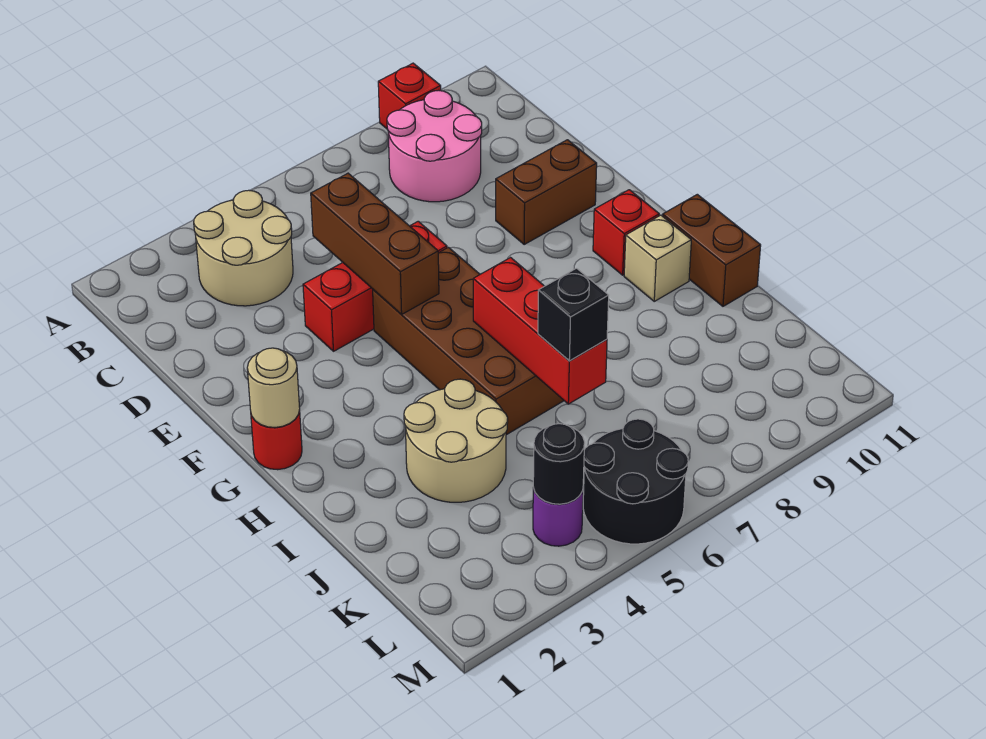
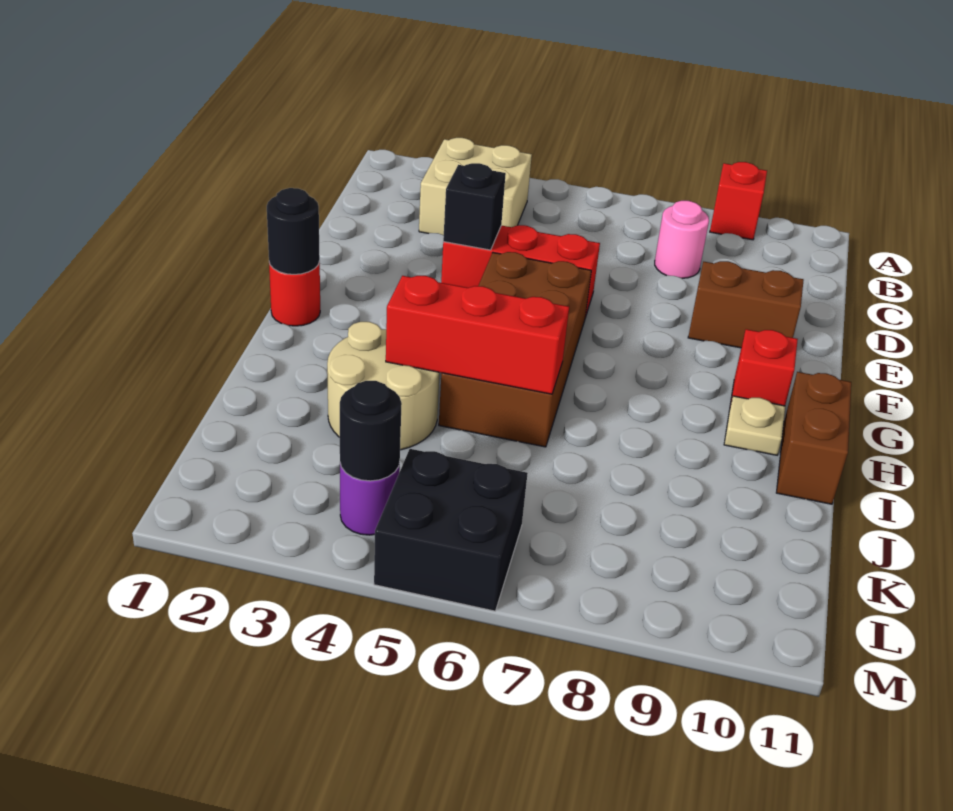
tan round brick B3:C4 level 1 -> tan brick B3:C4 level 1
pink round brick B8:C9 level 1 -> pink round brick C8 level 1
brown brick D5:F5 level 2 -> none
tan round brick G1 level 2 -> black round brick G1 level 2
red brick H6:J6 level 2 -> red brick I4:I6 level 2
tan brick H10 level 1 -> tan plate H10 level 1
black brick J6 level 3 -> black brick E4 level 2
black round brick L5:M6 level 1 -> black brick L5:M6 level 1

